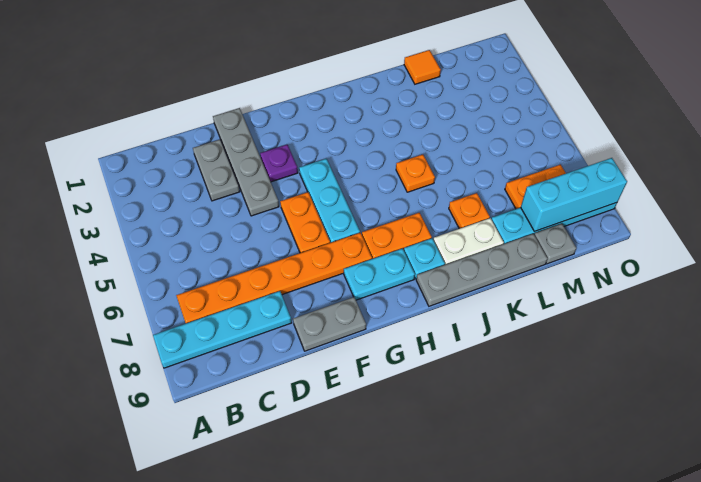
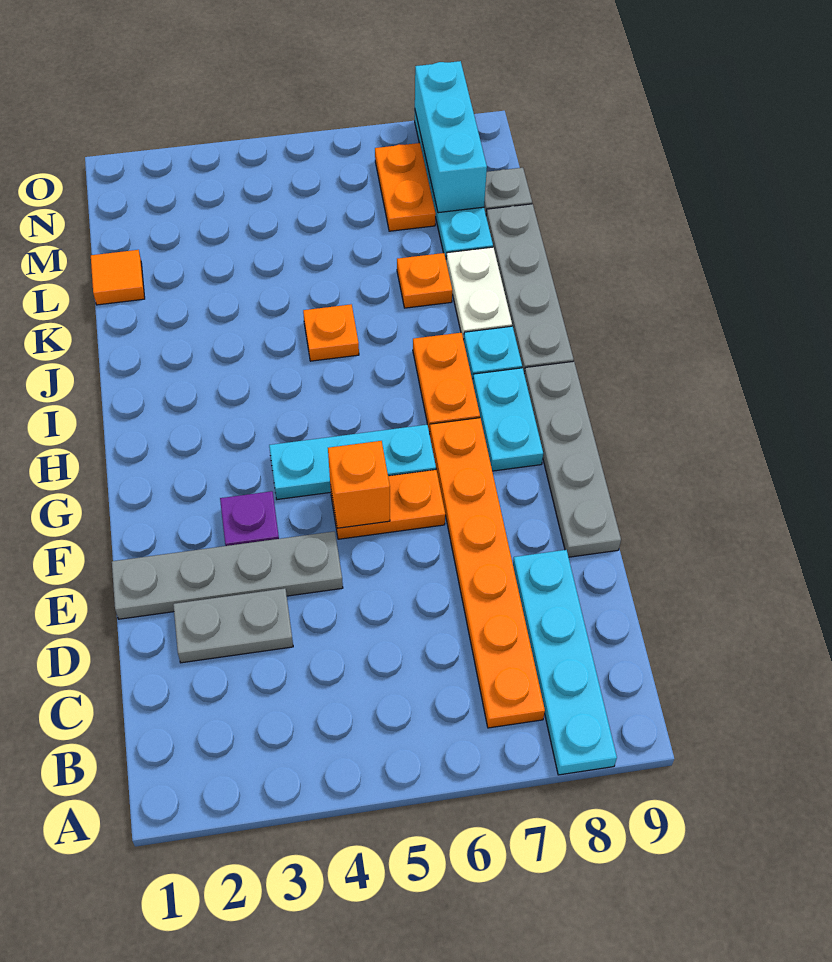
grey plate E9:F9 level 1 -> grey plate E9:H9 level 1
none -> orange brick F5 level 2

